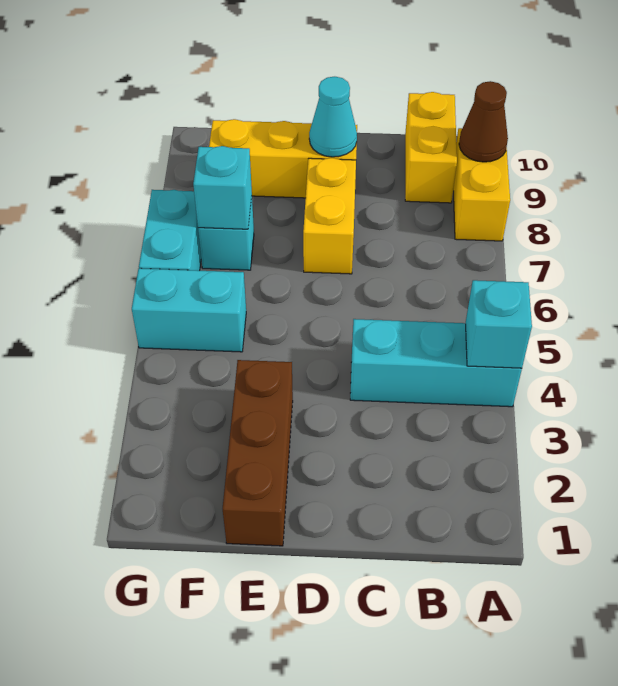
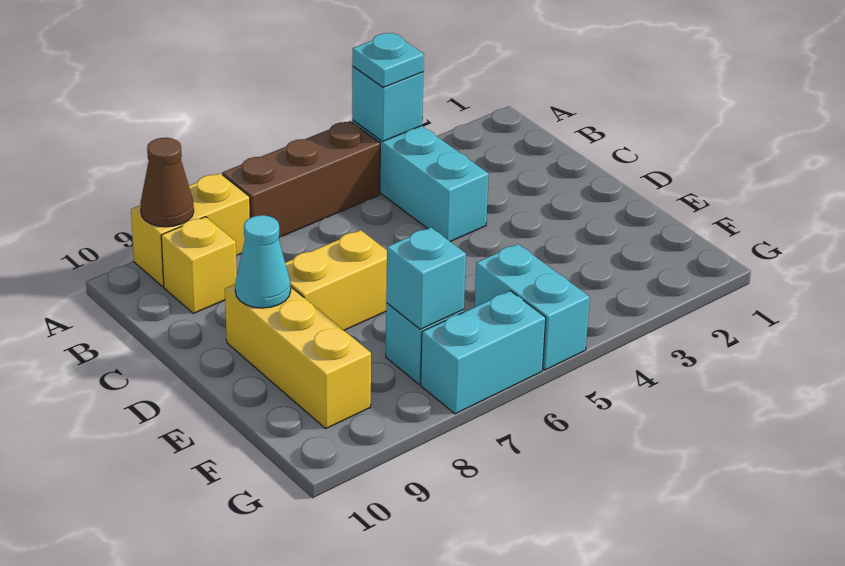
none -> cyan plate A4 level 3
yellow brick B9:B10 level 1 -> yellow brick B9 level 1
brown brick E1:E3 level 1 -> brown brick A5:A7 level 1

